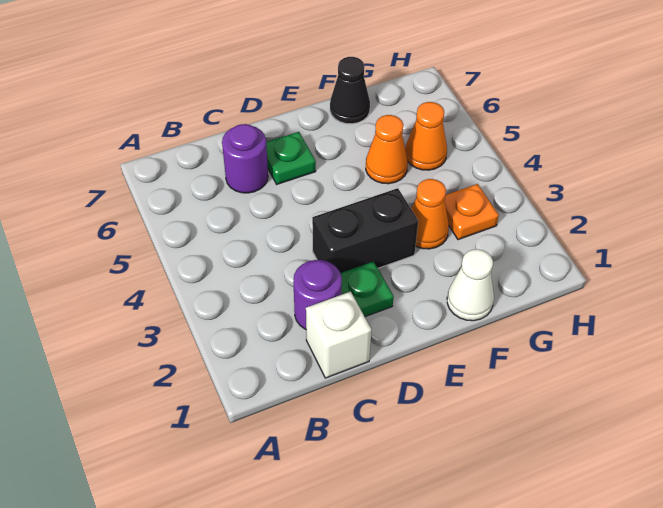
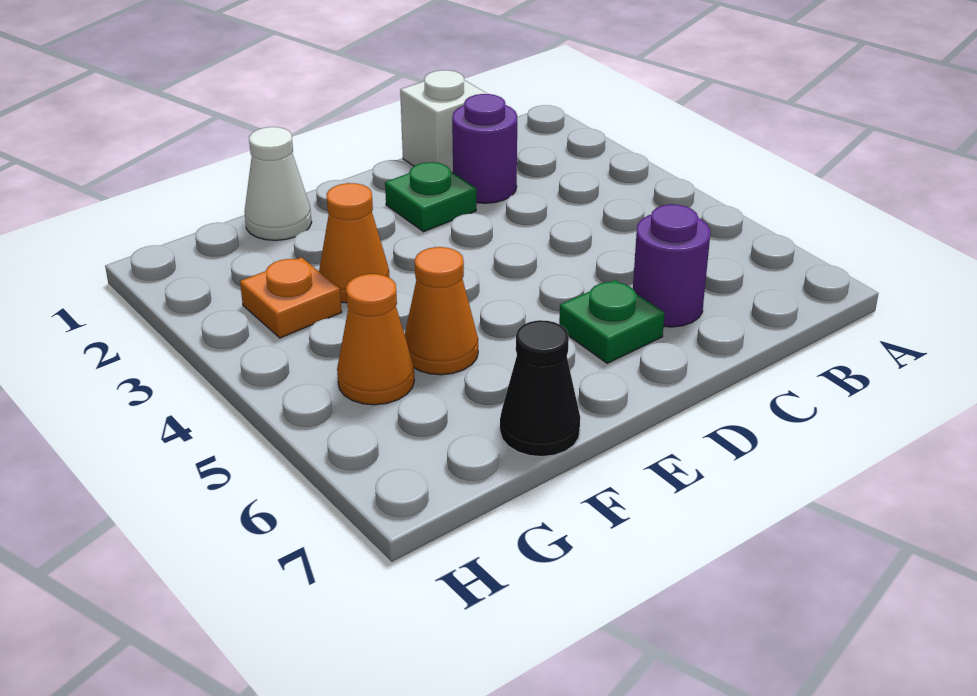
black brick D3:E3 level 1 -> none

